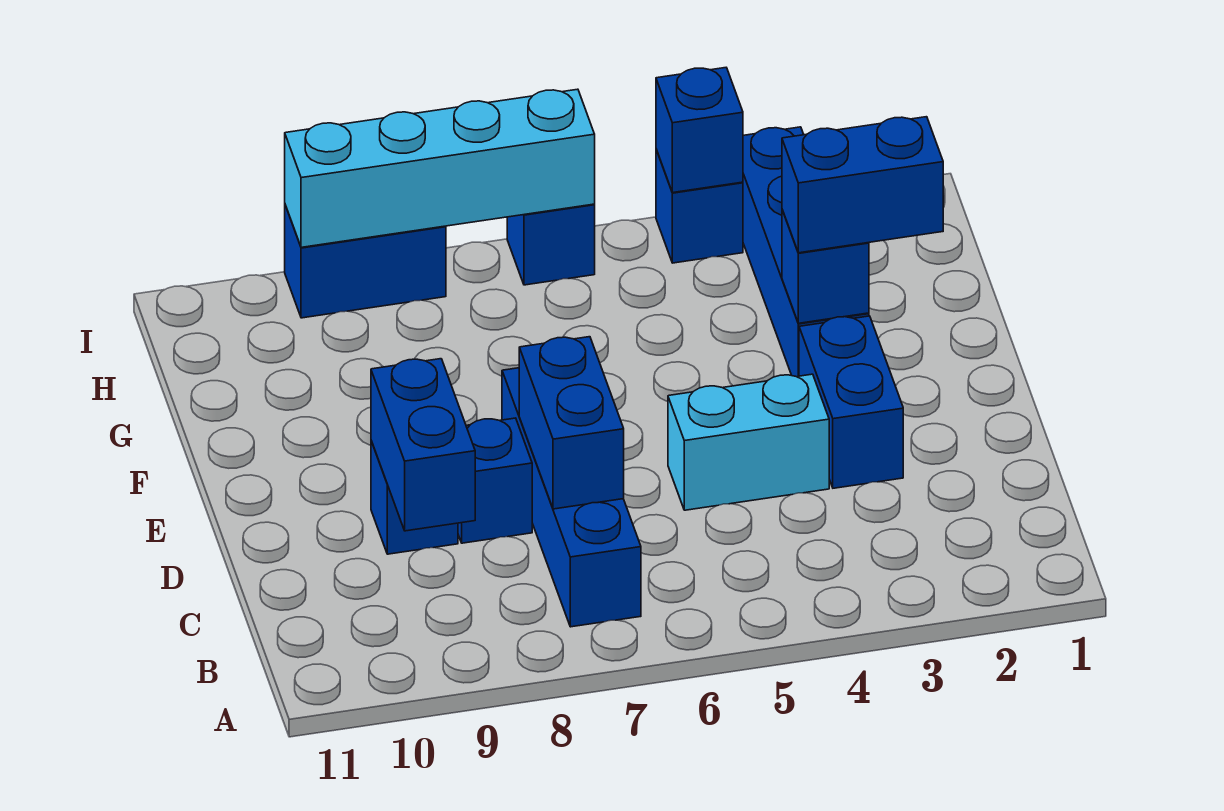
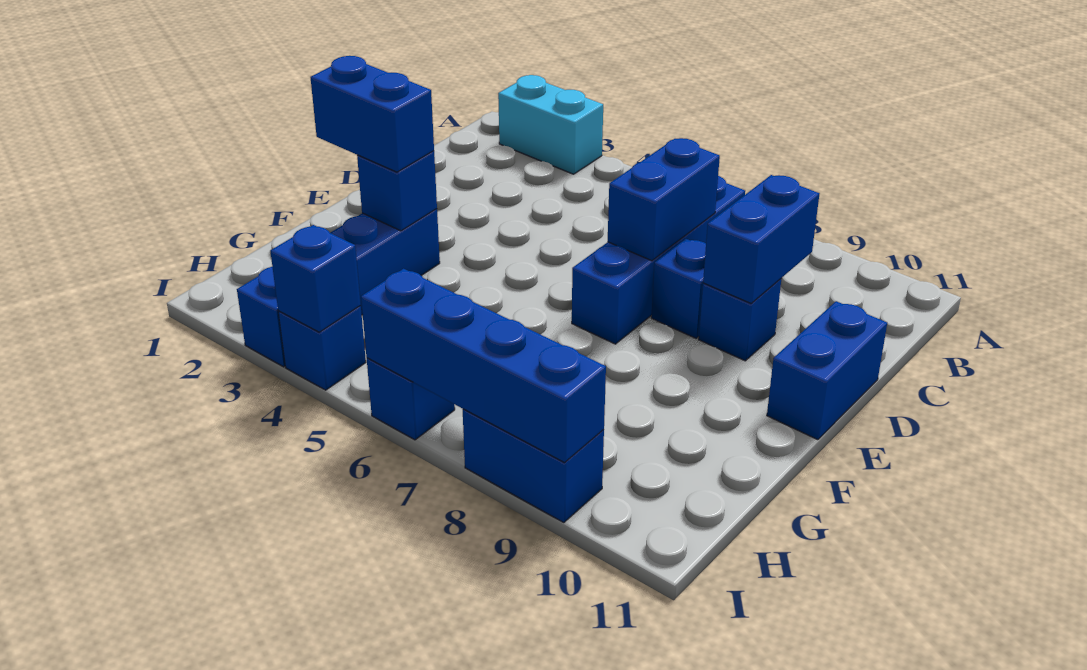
blue brick D3:E3 level 1 -> blue brick D11:E11 level 1
cyan brick D4:D5 level 1 -> cyan brick A2:A3 level 1
cyan brick I6:I9 level 2 -> blue brick I6:I9 level 2

